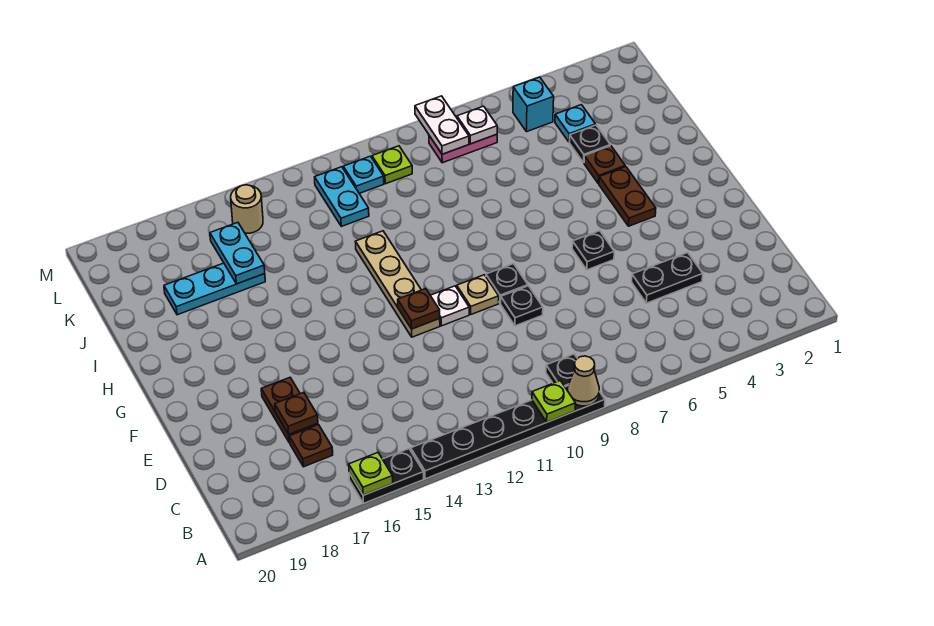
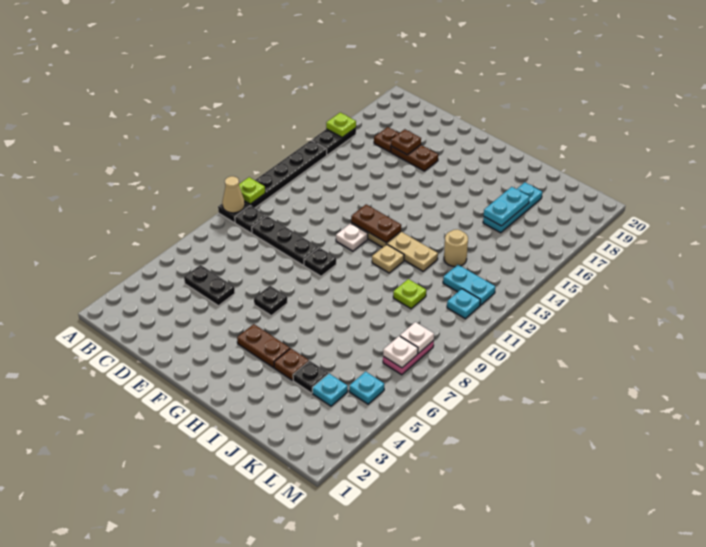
black plate D4:D5 level 1 -> black plate C5:D5 level 1
black plate E9 level 1 -> black plate C9:E9 level 1
tan plate F10 level 1 -> tan plate H11 level 1
brown plate F12 level 2 -> brown plate F12:G12 level 2
cyan plate J16:K16 level 2 -> cyan plate J16:J17 level 2
cyan brick L5 level 1 -> cyan plate L5 level 1
white plate L8:M8 level 2 -> white plate L8 level 2
lime plate L10 level 1 -> lime plate J10 level 1
tan round brick L15 level 1 -> tan round brick J13 level 1

